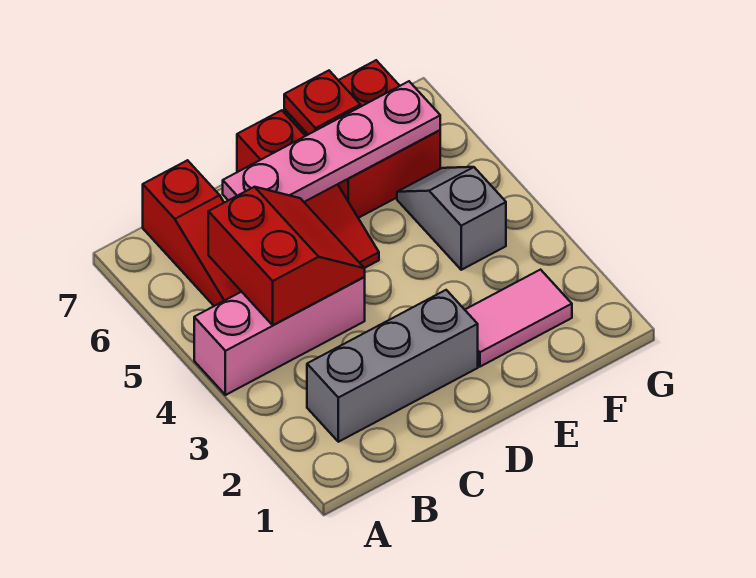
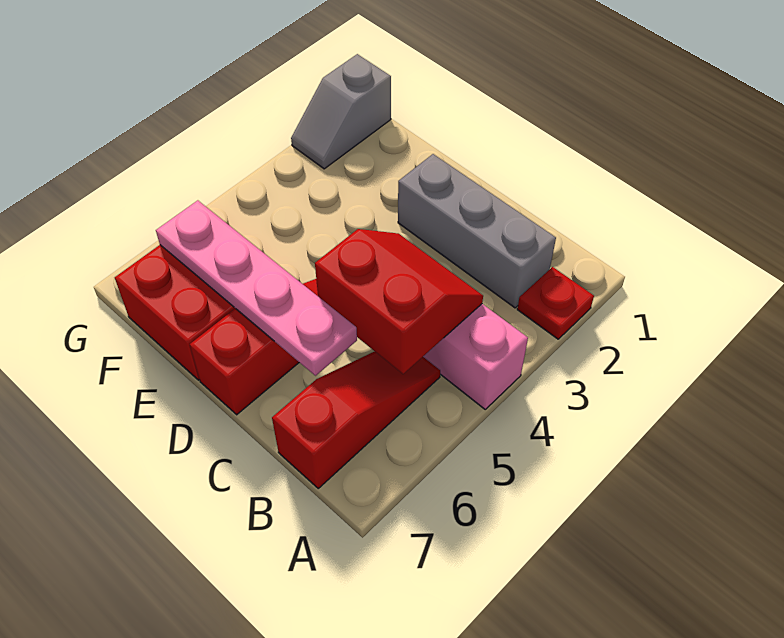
red slope B4:C5 level 2 top B -> red slope B4:C5 level 2 top 5
pink tile E2:F2 level 1 -> none
red plate E7 level 2 -> red plate A2 level 1
grey slope F4:F5 level 1 top 4 -> grey slope G1:G2 level 1 top 1

